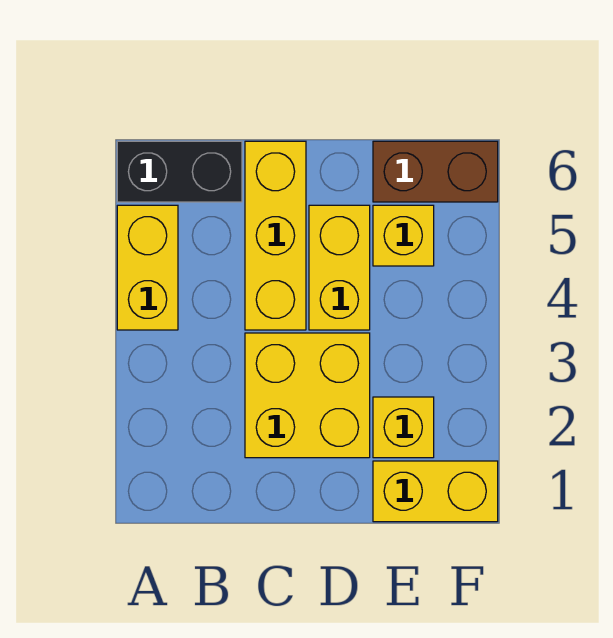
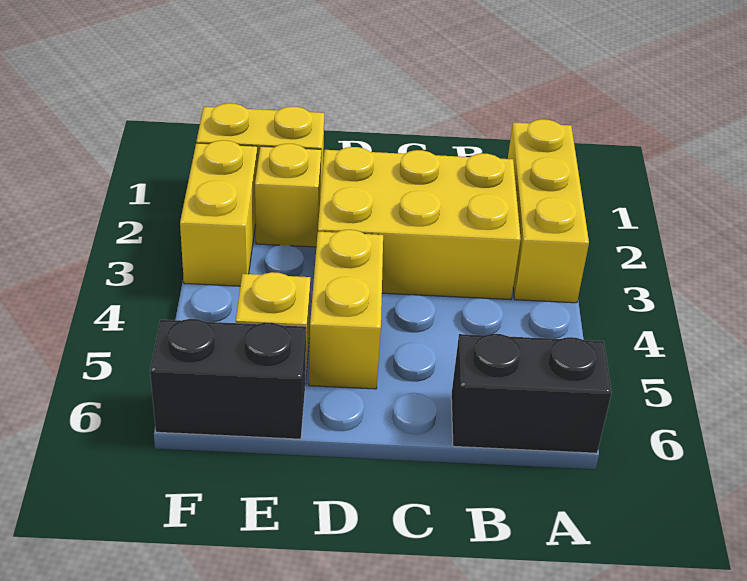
yellow brick A4:A5 level 1 -> yellow brick F2:F3 level 1
yellow brick C2:D3 level 1 -> yellow brick B2:D3 level 1
yellow brick C4:C6 level 1 -> yellow brick A1:A3 level 1
brown brick E6:F6 level 1 -> black brick E6:F6 level 1

